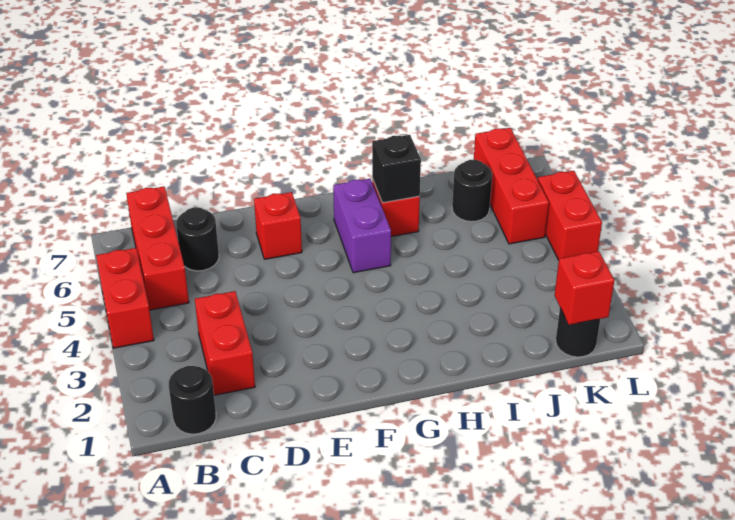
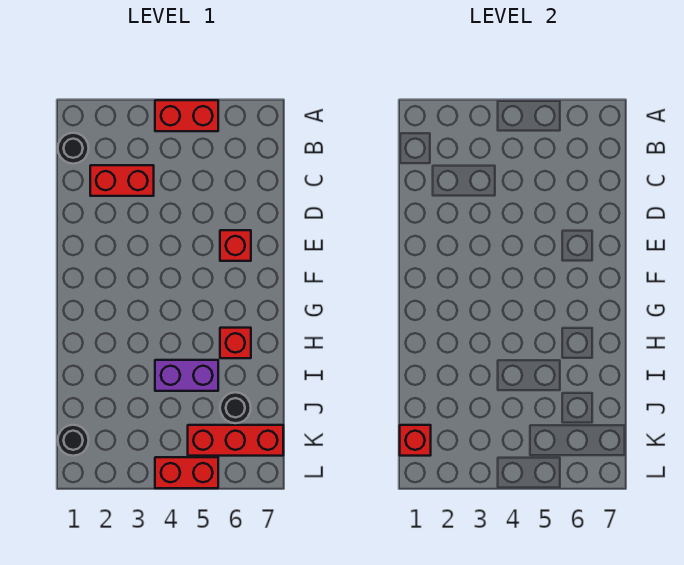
red brick B5:B7 level 1 -> none
black round brick C6 level 1 -> none
purple brick G5:G6 level 1 -> purple brick I4:I5 level 1
black brick H6 level 2 -> none

